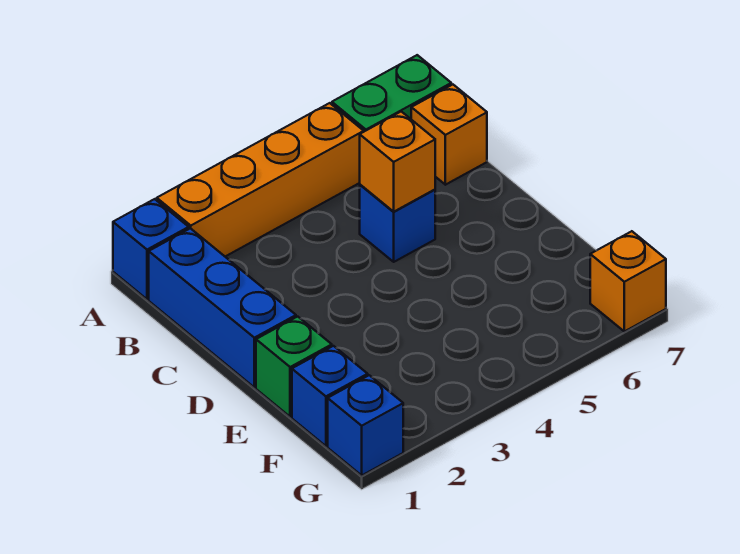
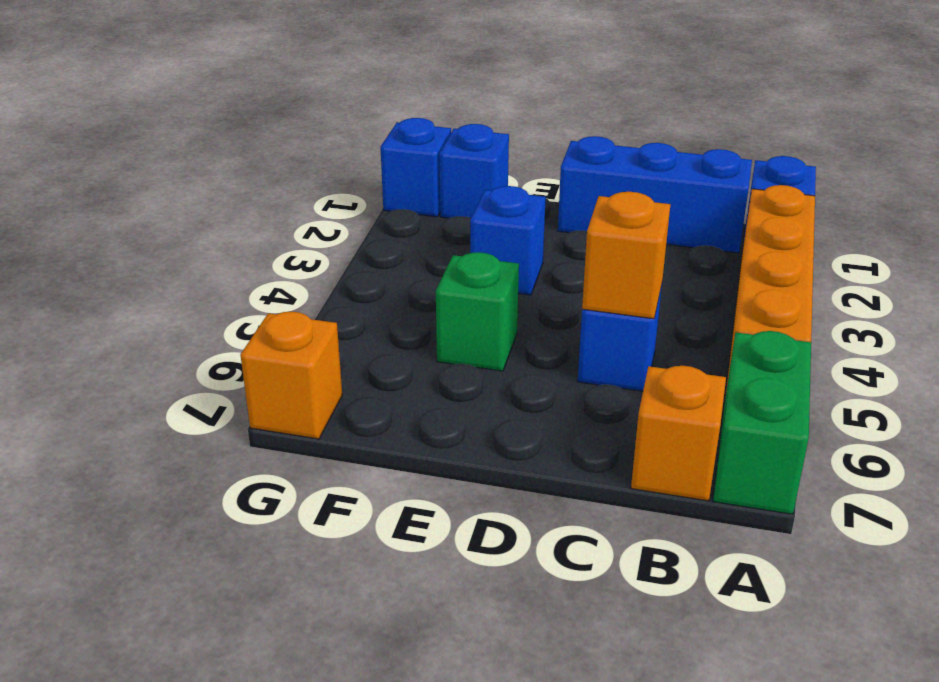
green brick E1 level 1 -> green brick E5 level 1
none -> blue brick E3 level 1

